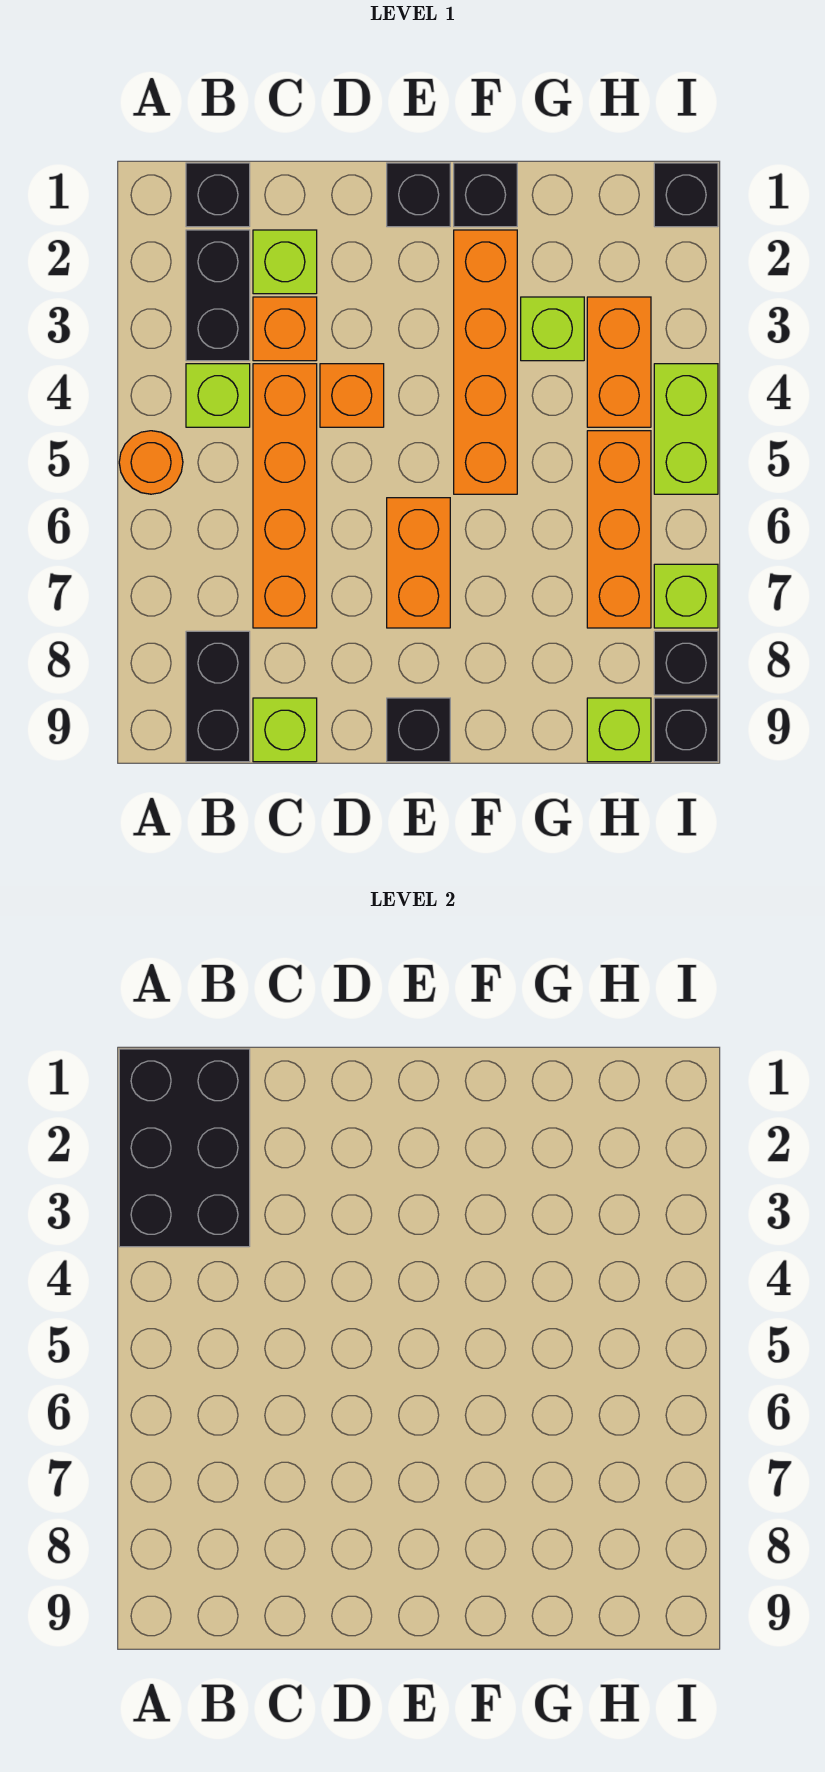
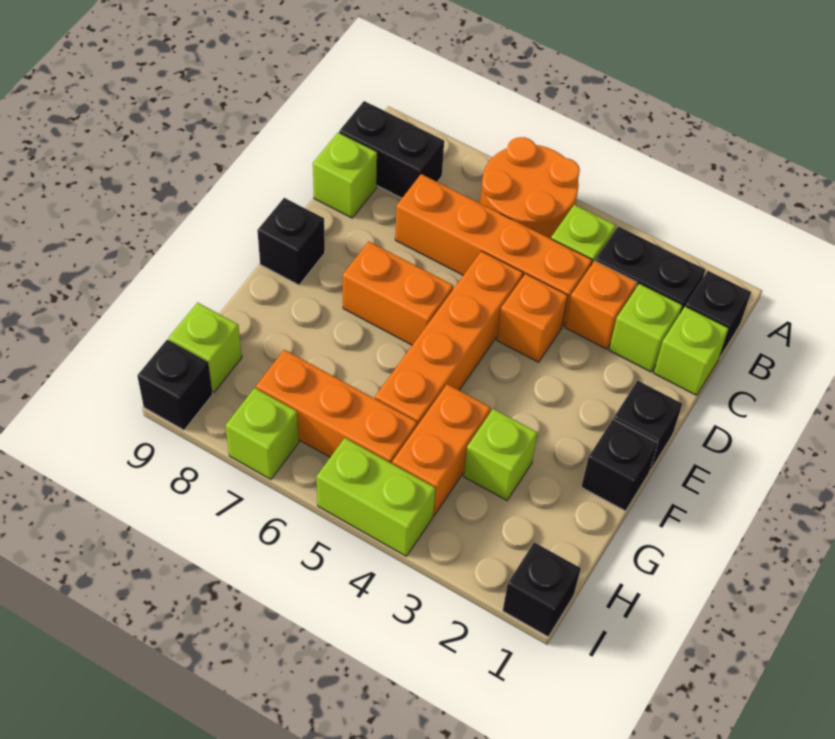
black brick A1:B3 level 2 -> none
orange round brick A5 level 1 -> orange round brick A5:B6 level 1
none -> lime brick C1 level 1
orange brick F2:F5 level 1 -> orange brick D5:G5 level 1
orange brick H3:H4 level 1 -> orange brick G4:H4 level 1
black brick I8 level 1 -> none

